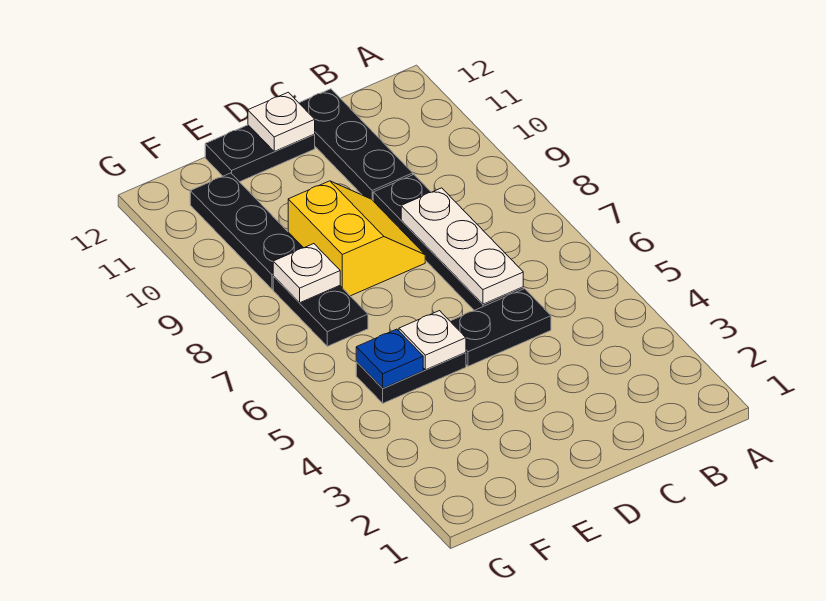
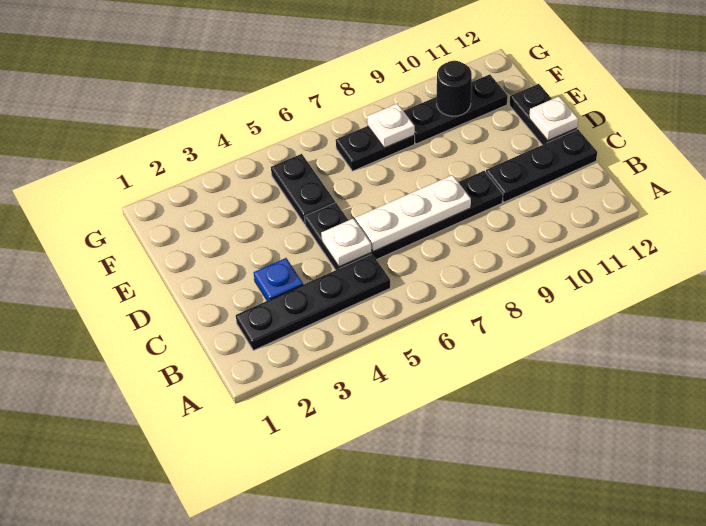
none -> black plate B2:B5 level 1
yellow slope D8:E9 level 1 top E -> none
white plate E5 level 2 -> white plate C5 level 2
blue plate F5 level 2 -> blue plate C3 level 1
none -> black round brick F10 level 2

